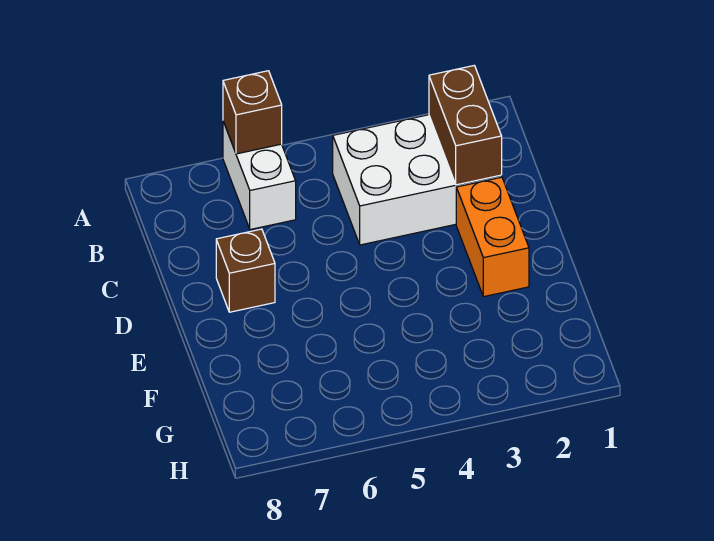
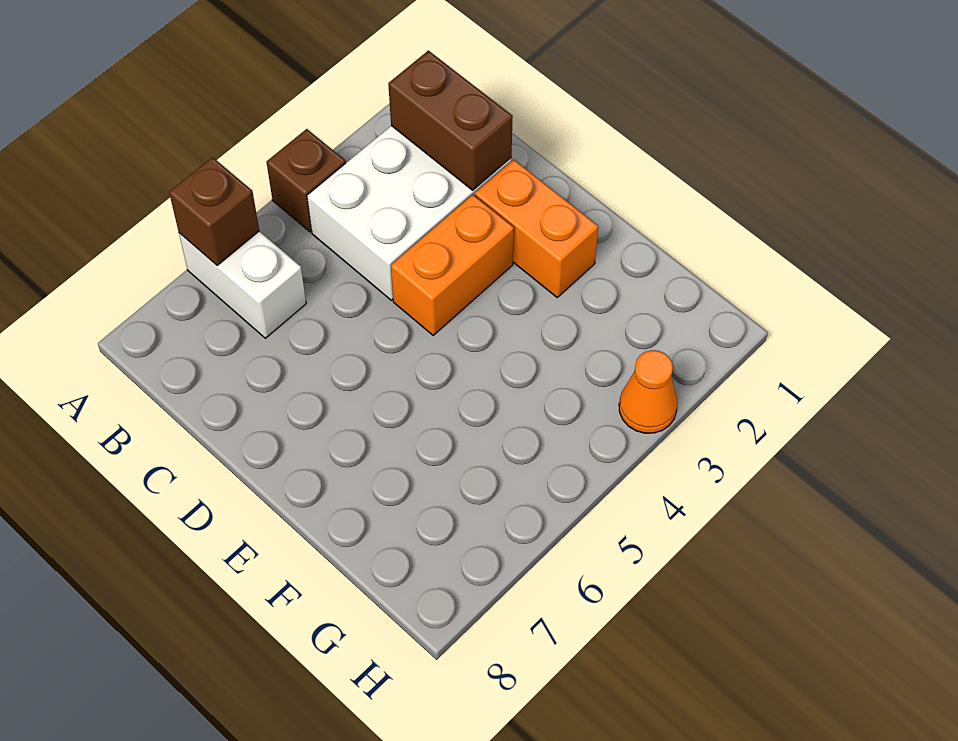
none -> orange brick D3:D4 level 1
brown brick D7 level 1 -> brown brick A4 level 1
none -> orange cone H3 level 1

